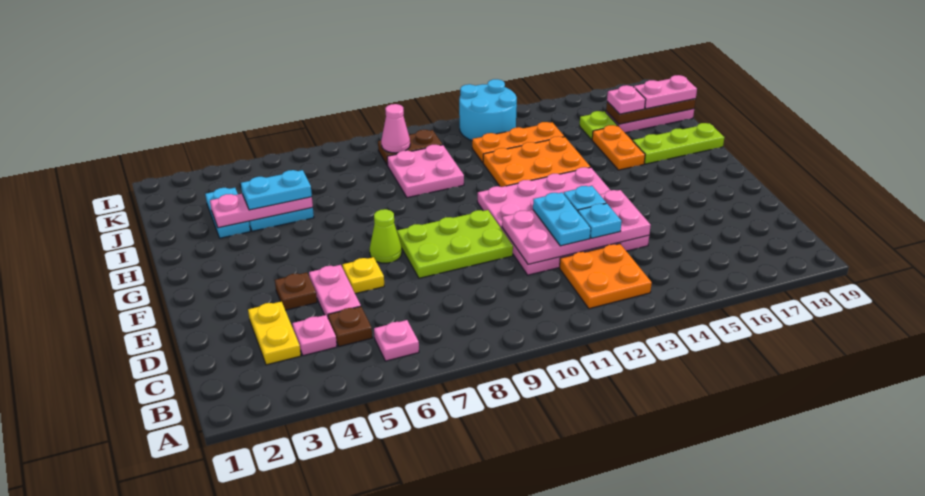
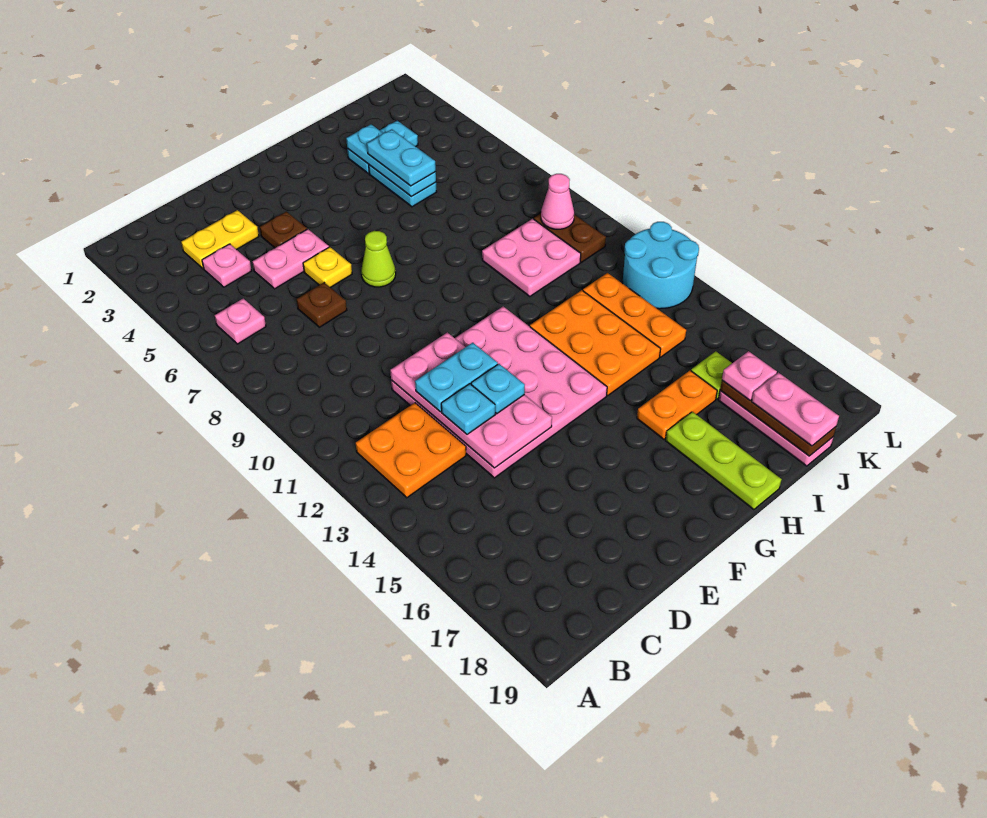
brown plate C5 level 1 -> brown plate D7 level 1
lime plate E8:F10 level 1 -> none
pink plate I3:I5 level 2 -> cyan plate I3:I5 level 2

